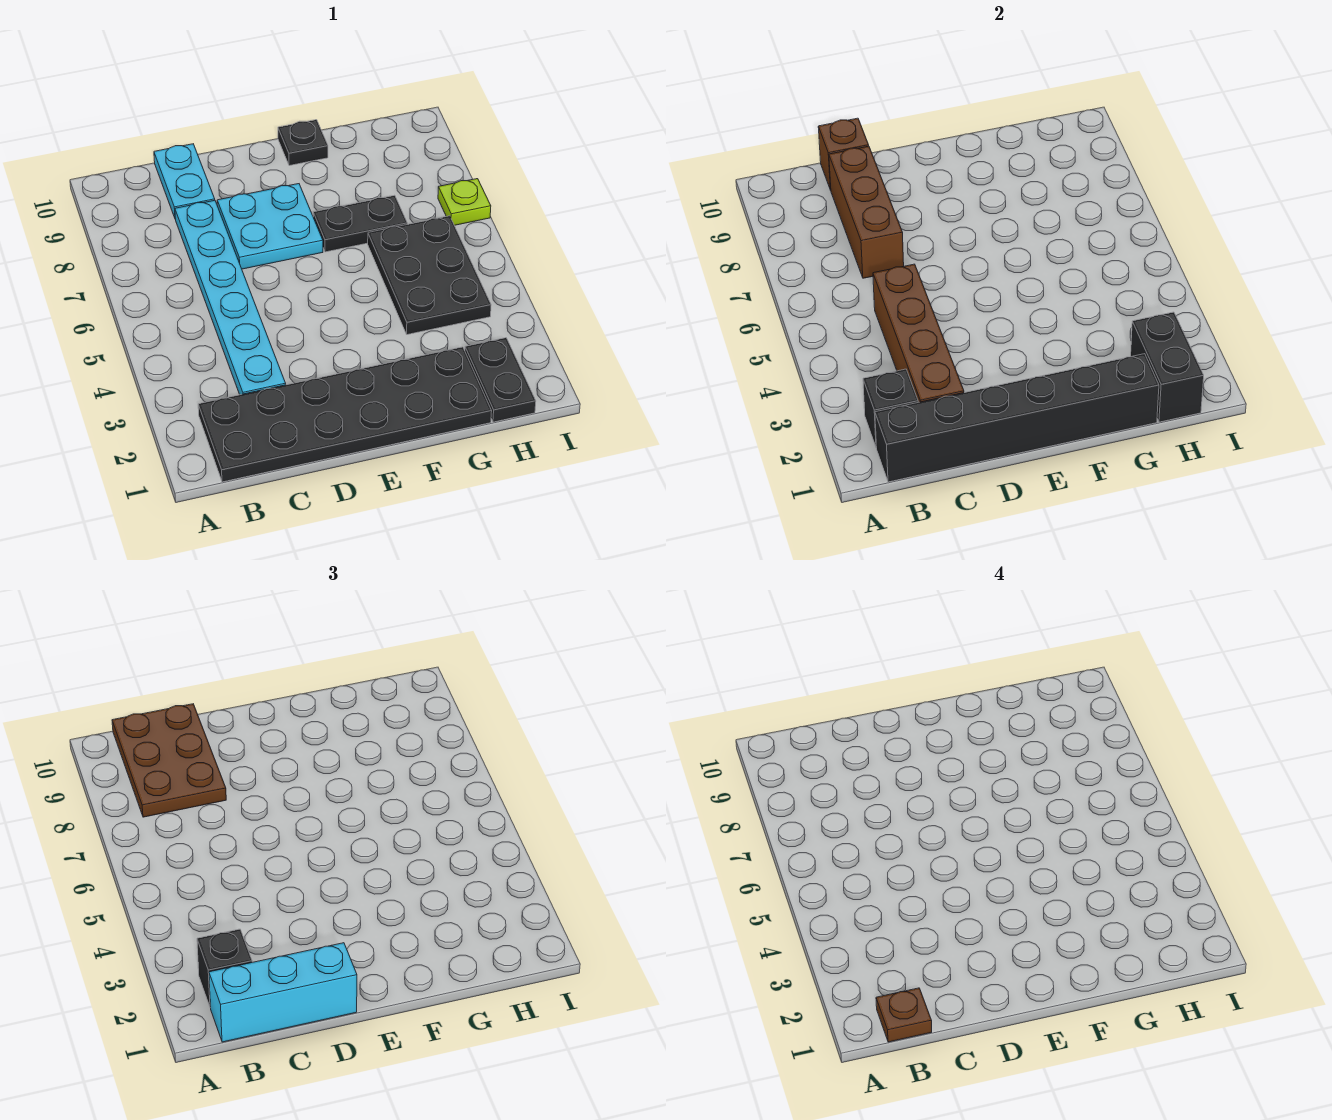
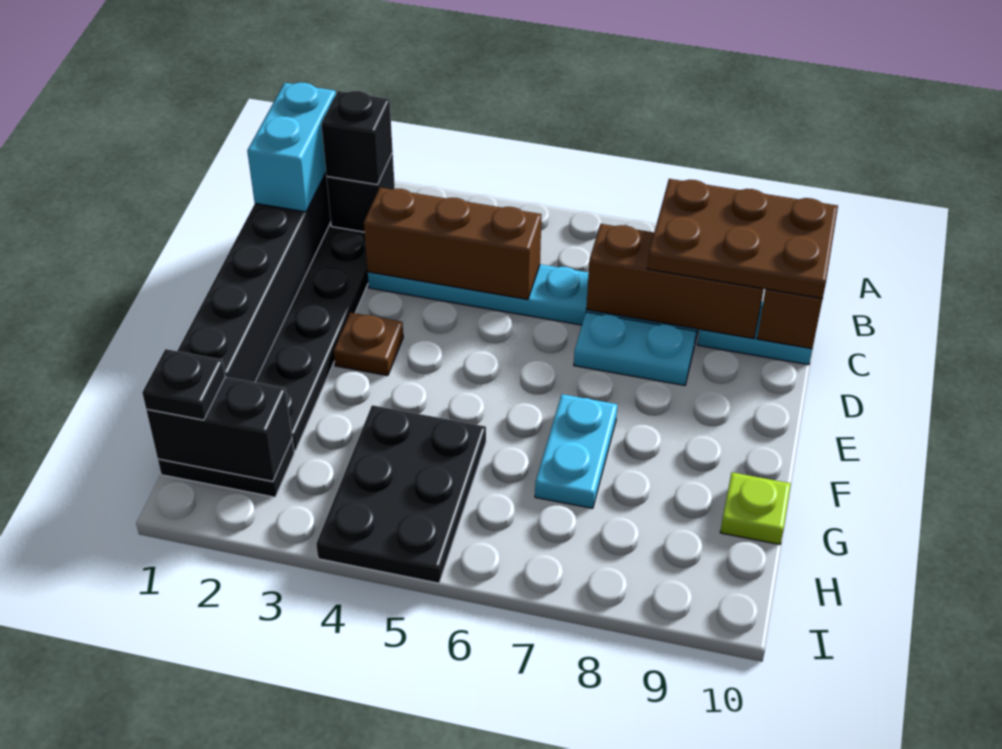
cyan brick B1:D1 level 3 -> cyan brick B1:C1 level 3
brown plate B1 level 4 -> brown plate E3 level 1
brown brick C2:C5 level 2 -> brown brick C3:C5 level 2
cyan plate D7:E8 level 1 -> cyan plate D7:D8 level 1
black plate F7:G7 level 1 -> cyan plate F7:G7 level 1
black plate F10 level 1 -> black plate H1 level 3
black plate G4:H6 level 1 -> black plate G4:I5 level 1
lime plate I7 level 1 -> lime plate G10 level 1

